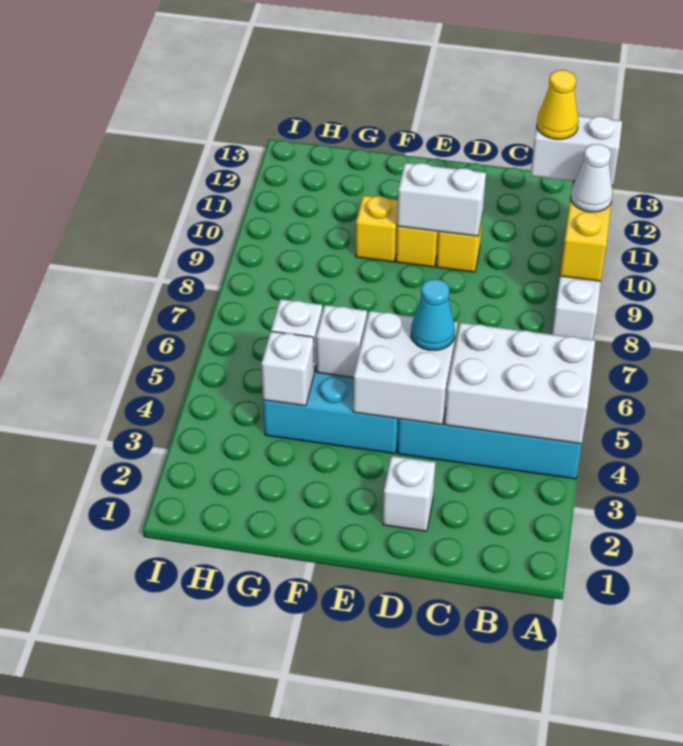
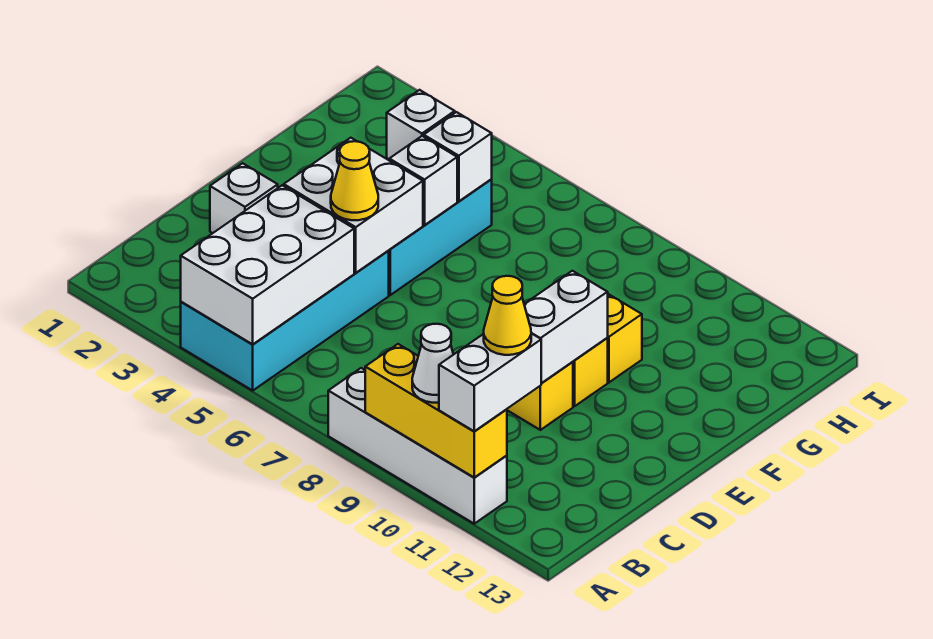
cyan cone D5 level 3 -> yellow cone D5 level 3

